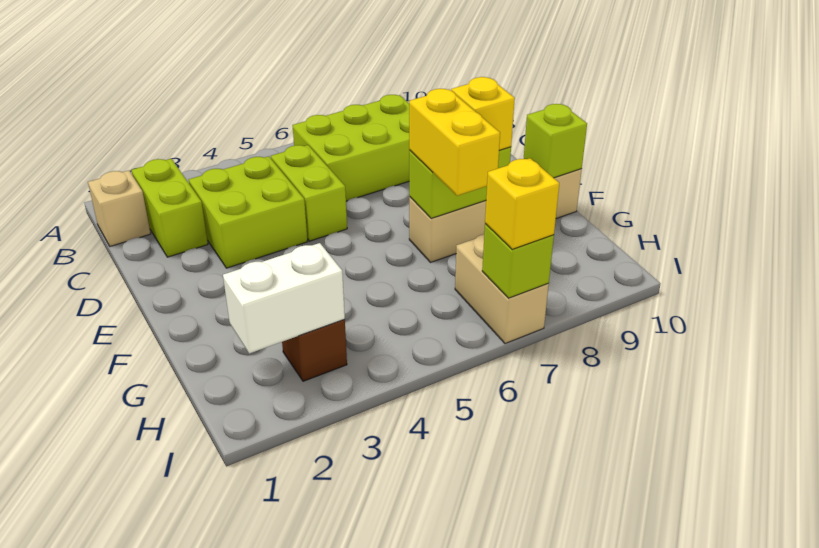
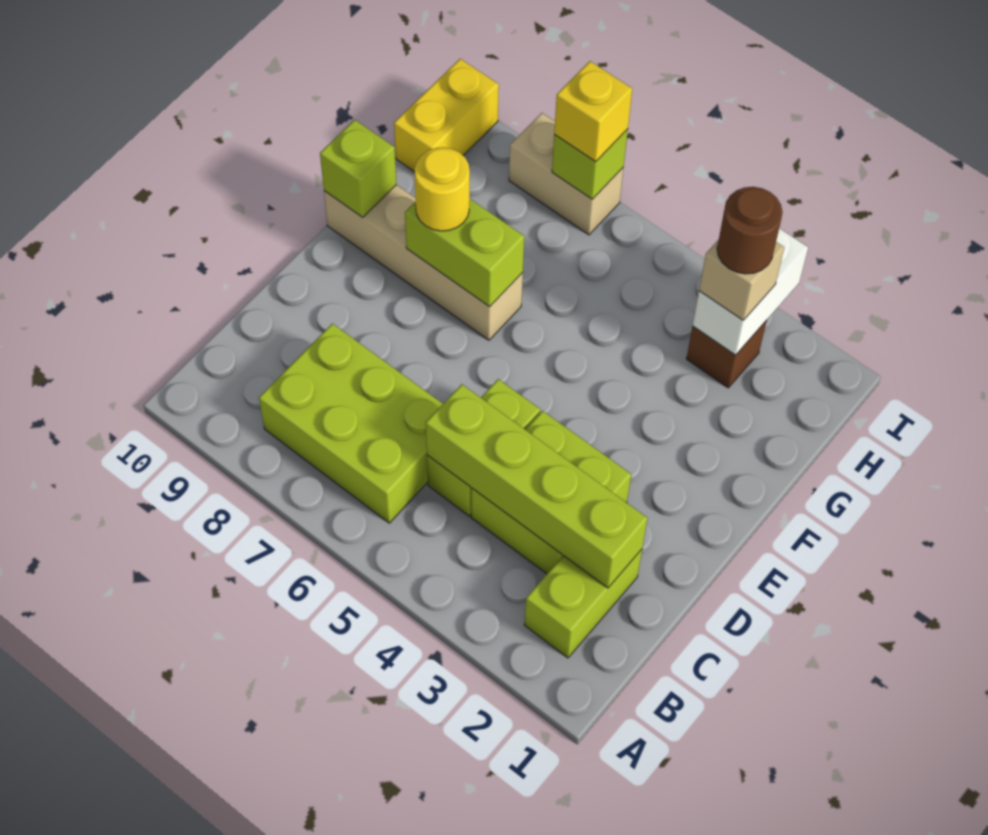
tan brick B1 level 1 -> tan brick H3 level 3
none -> lime brick C2:C5 level 2
yellow brick F7:G7 level 3 -> yellow brick H10:I10 level 1
yellow brick F8 level 3 -> yellow round brick F8 level 3
white brick H2:H3 level 2 -> white brick H3:I3 level 2
none -> brown round brick H3 level 4
tan brick H7:I7 level 1 -> tan brick I7:I8 level 1

